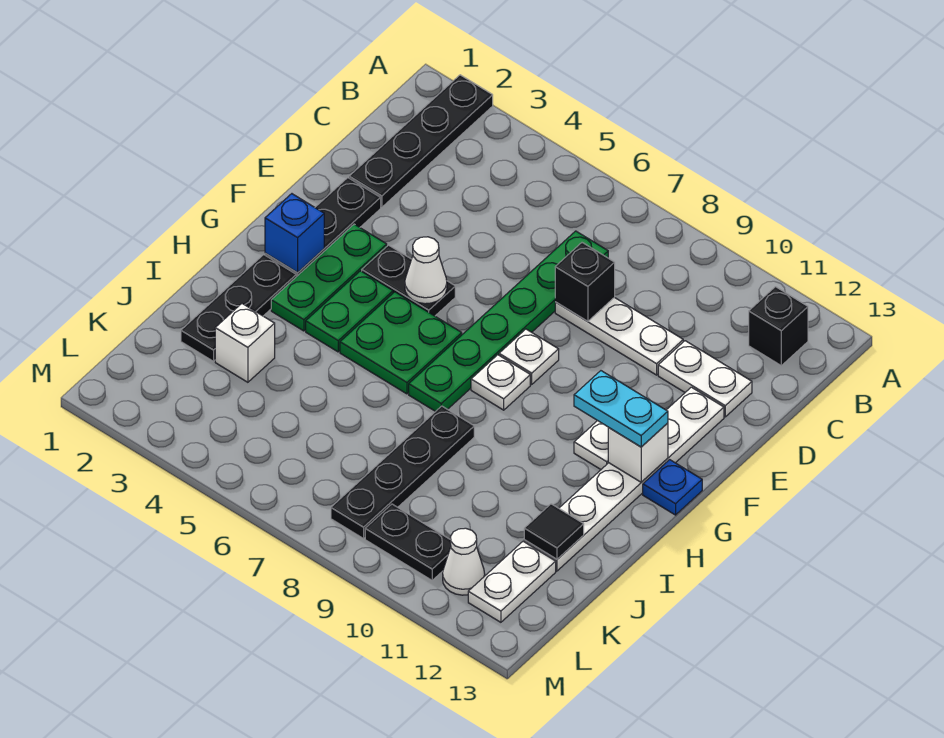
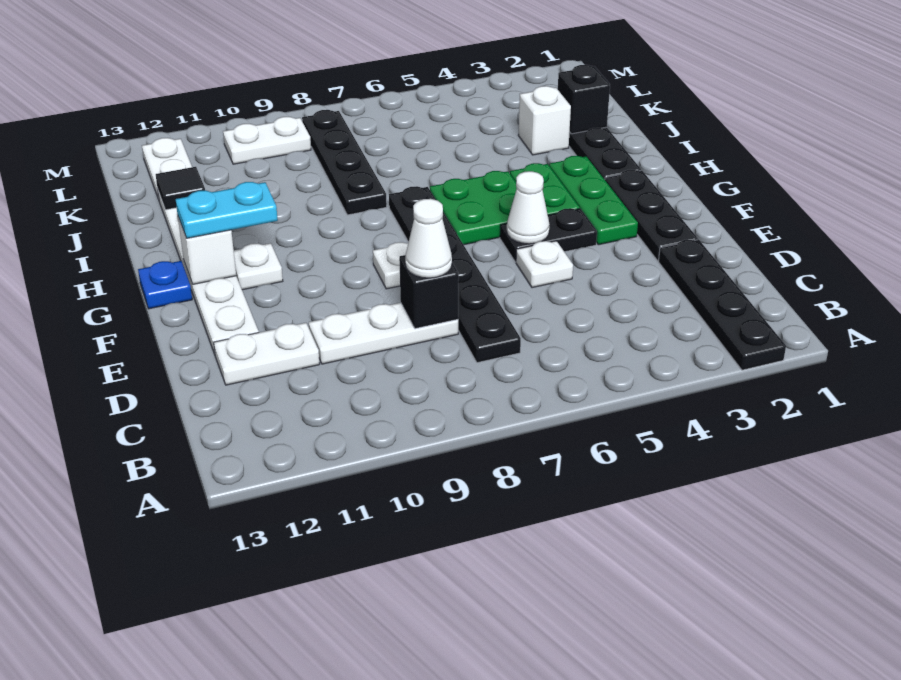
black brick B12 level 1 -> black brick J2 level 2
green plate C7:H7 level 1 -> black plate C7:H7 level 1
blue brick G2 level 2 -> none
white plate G8 level 1 -> white plate E5 level 1
black plate L9:L10 level 1 -> white plate L9:L10 level 1
white cone L11 level 1 -> white cone D8 level 3

